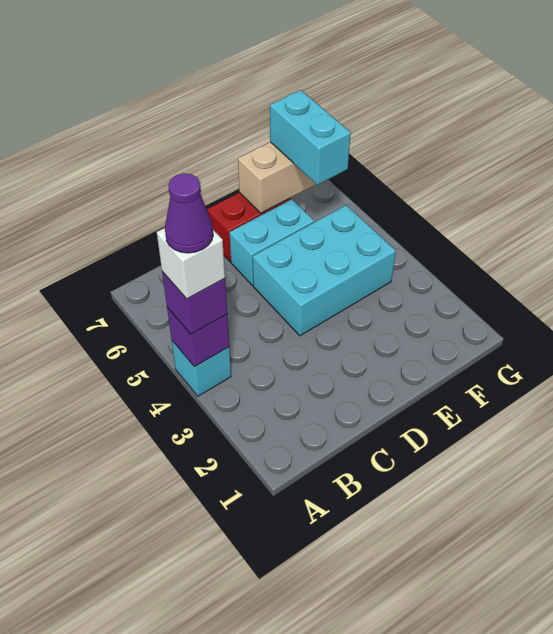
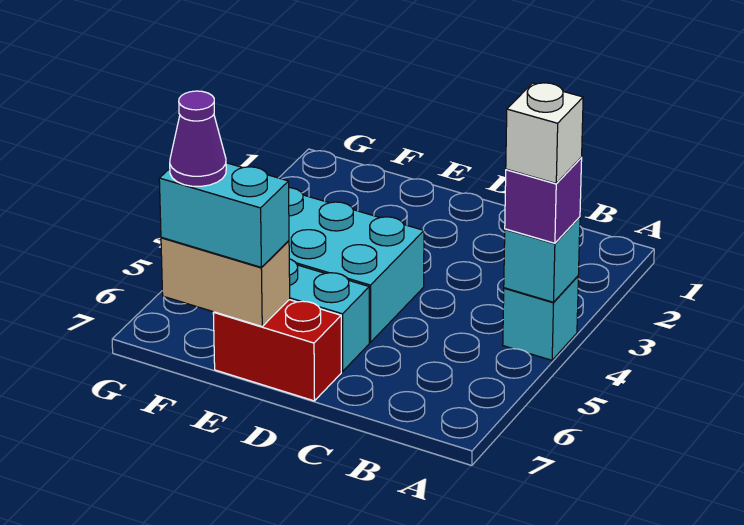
purple brick A4 level 2 -> cyan brick A4 level 2
purple cone A4 level 5 -> purple cone F7 level 4
cyan brick F6:F7 level 3 -> cyan brick E7:F7 level 3

